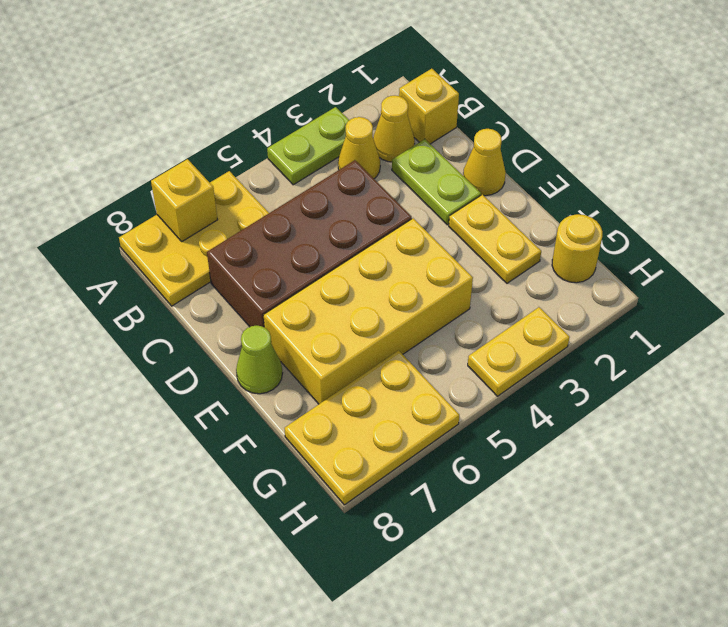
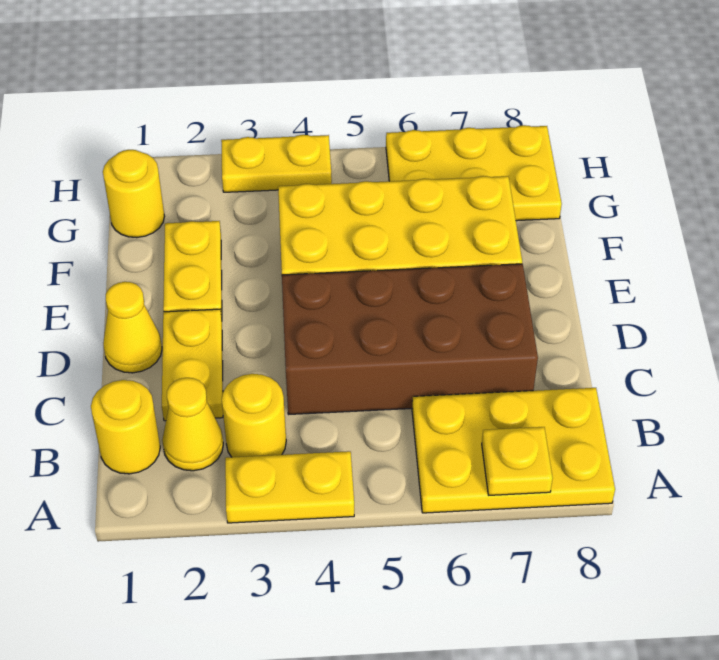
lime plate A3:A4 level 1 -> yellow plate A3:A4 level 1
yellow brick A7 level 2 -> yellow plate A7 level 2
yellow brick B1 level 1 -> yellow round brick B1 level 1
yellow cone B3 level 1 -> yellow round brick B3 level 1
lime plate C2:D2 level 1 -> yellow plate C2:D2 level 1
lime cone E8 level 1 -> none

